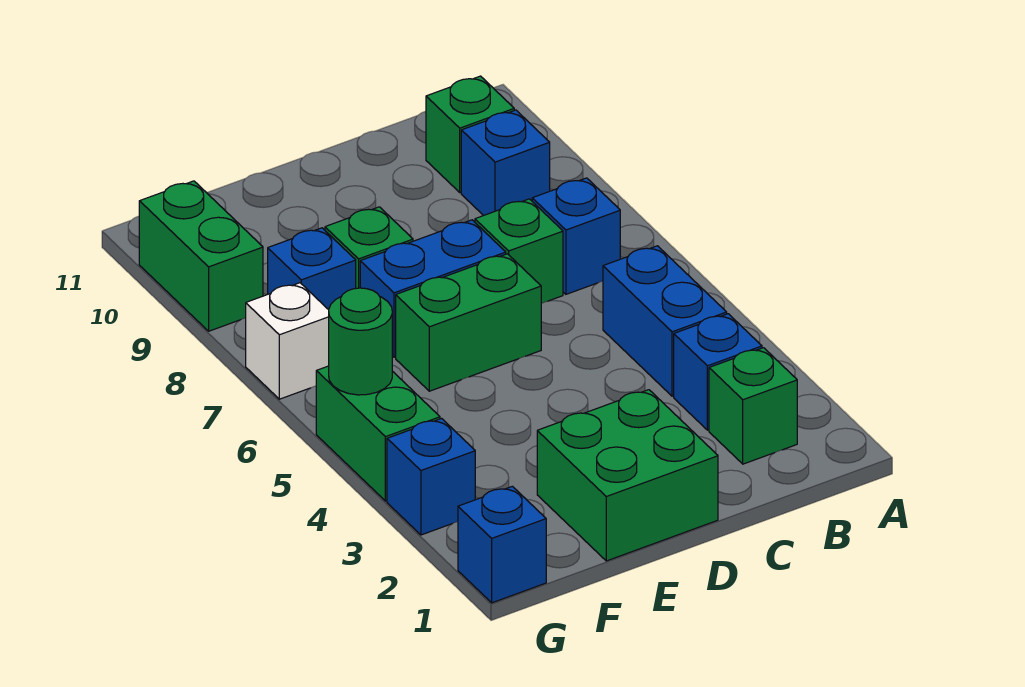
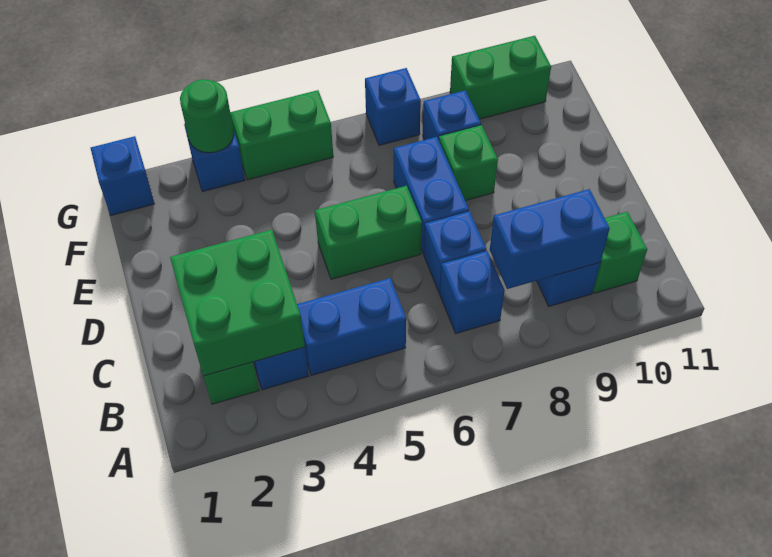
none -> blue brick B8:B9 level 2
green brick C7 level 1 -> blue brick C7 level 1
green brick D1:E2 level 1 -> green brick B2:C3 level 2
green brick D6:E6 level 1 -> green brick D5:D6 level 1
green round brick G5 level 2 -> green round brick G3 level 2
white brick G7 level 1 -> blue brick G7 level 1

